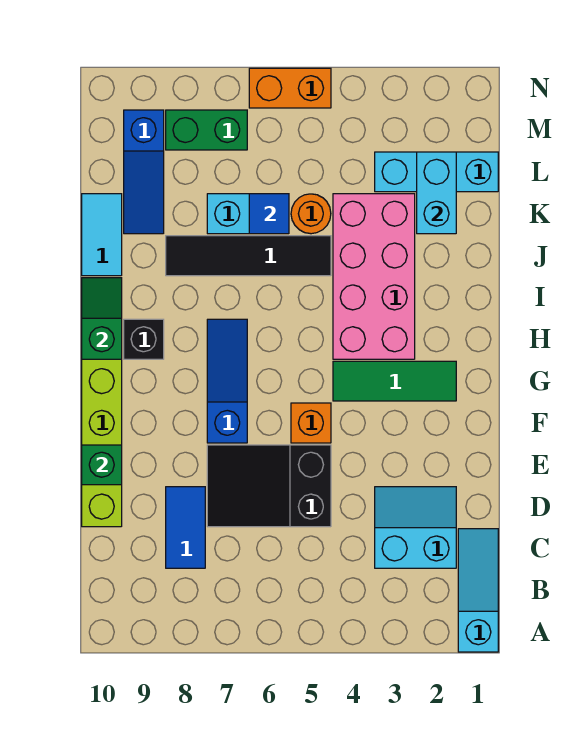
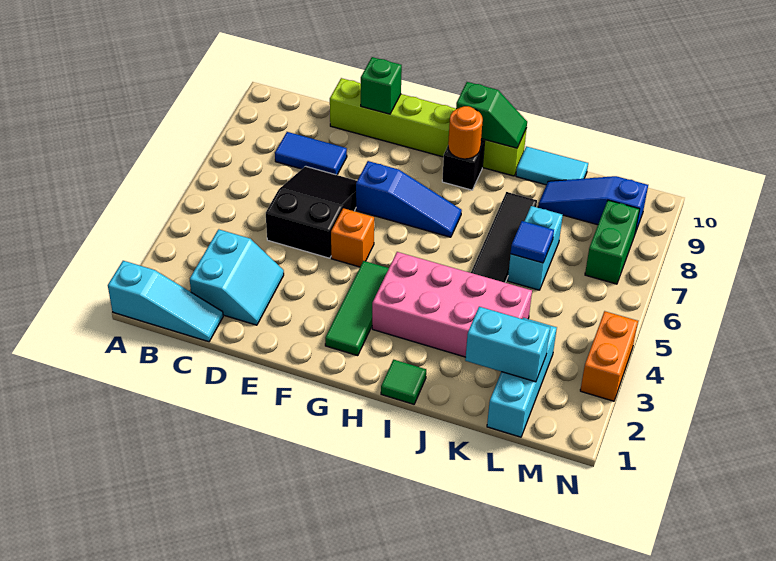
none -> green tile I1 level 1
orange round brick K5 level 1 -> orange round brick H9 level 2
orange brick N5:N6 level 1 -> orange brick N3:N4 level 1

